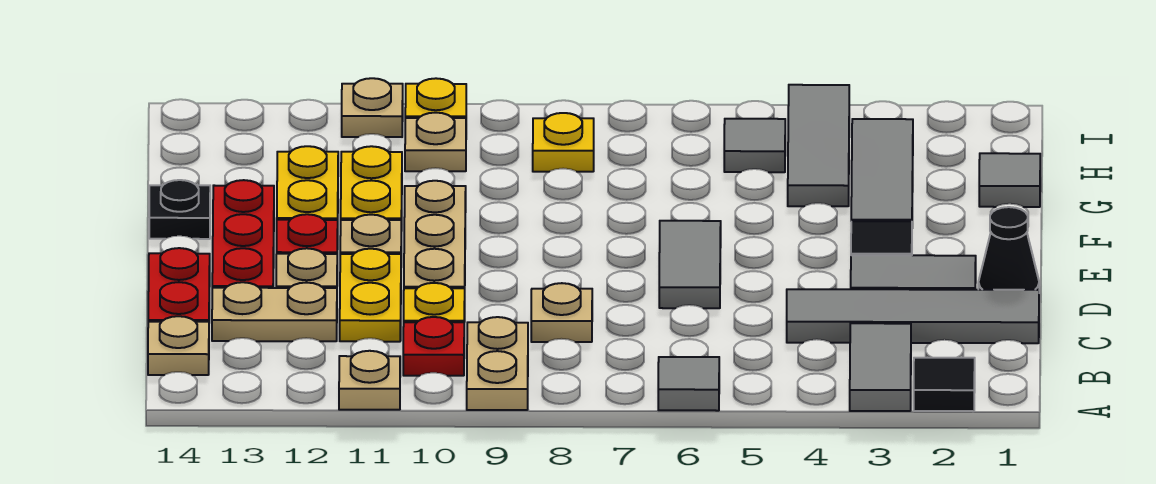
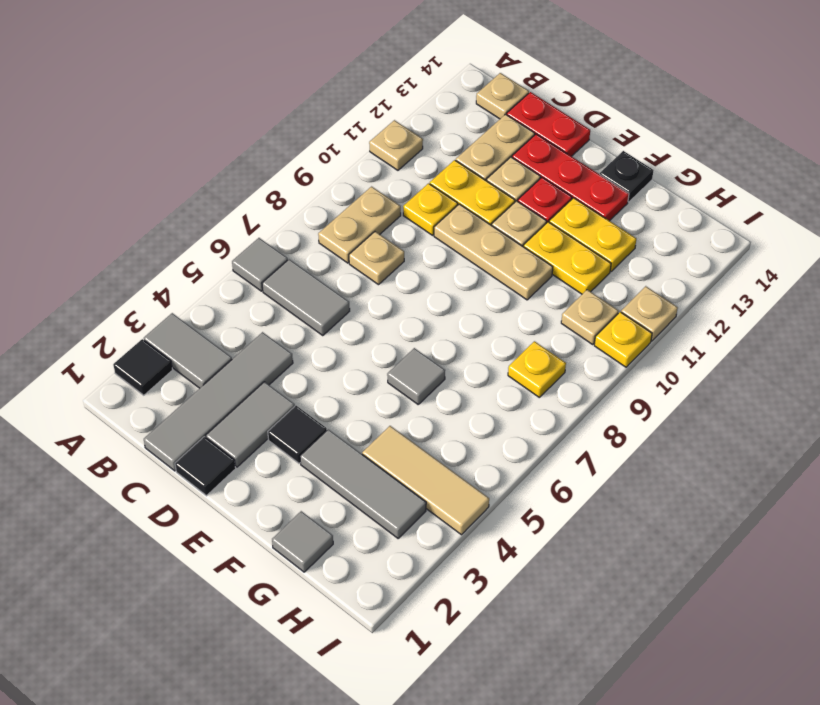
tan plate A9:B9 level 1 -> tan plate B8:B9 level 1
red plate B10 level 1 -> none
black cone D1 level 1 -> black tile D1 level 1
grey tile D6:E6 level 1 -> grey tile B6:C6 level 1
grey tile G4:I4 level 1 -> tan tile G4:I4 level 1
grey tile H5 level 1 -> grey tile F6 level 1

